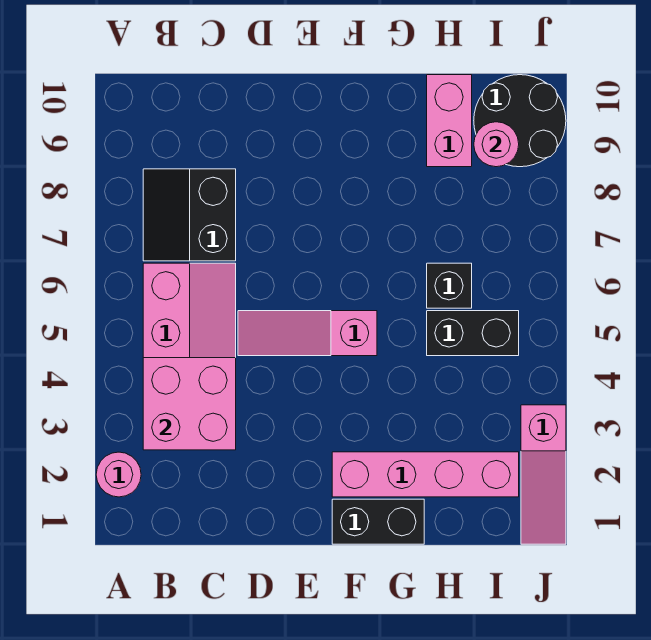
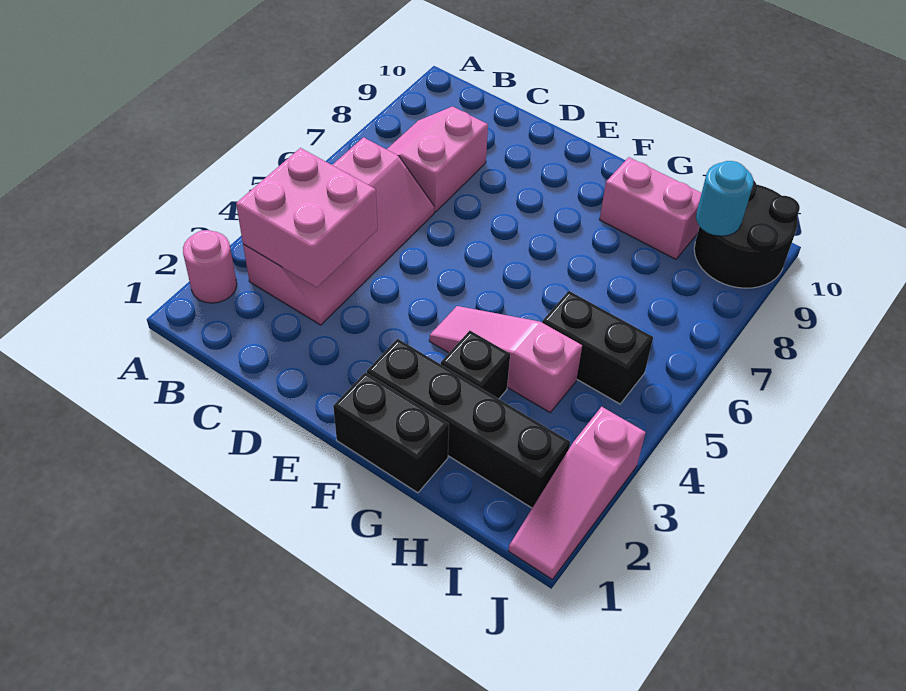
black slope B7:C8 level 1 top C -> pink slope B7:C8 level 1 top C
pink slope D5:F5 level 1 top F -> pink slope F4:H4 level 1 top H
pink brick F2:I2 level 1 -> black brick F2:I2 level 1
black brick H6 level 1 -> black brick G3 level 1
pink brick H9:H10 level 1 -> pink brick G9:H9 level 1
pink round brick I9 level 2 -> cyan round brick I9 level 2

